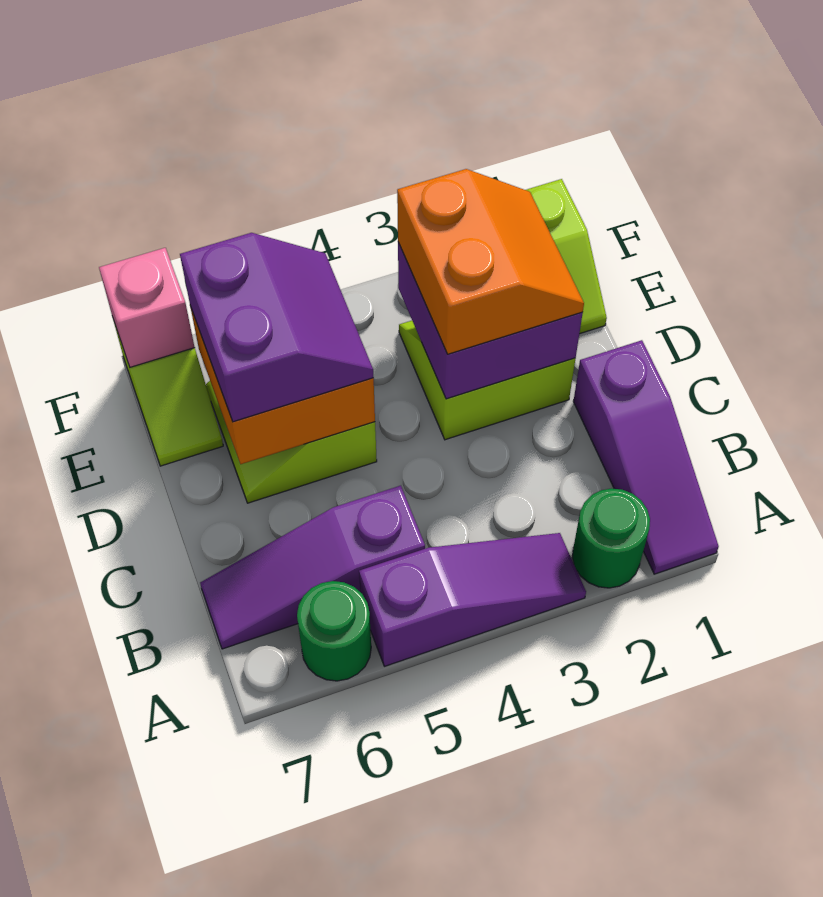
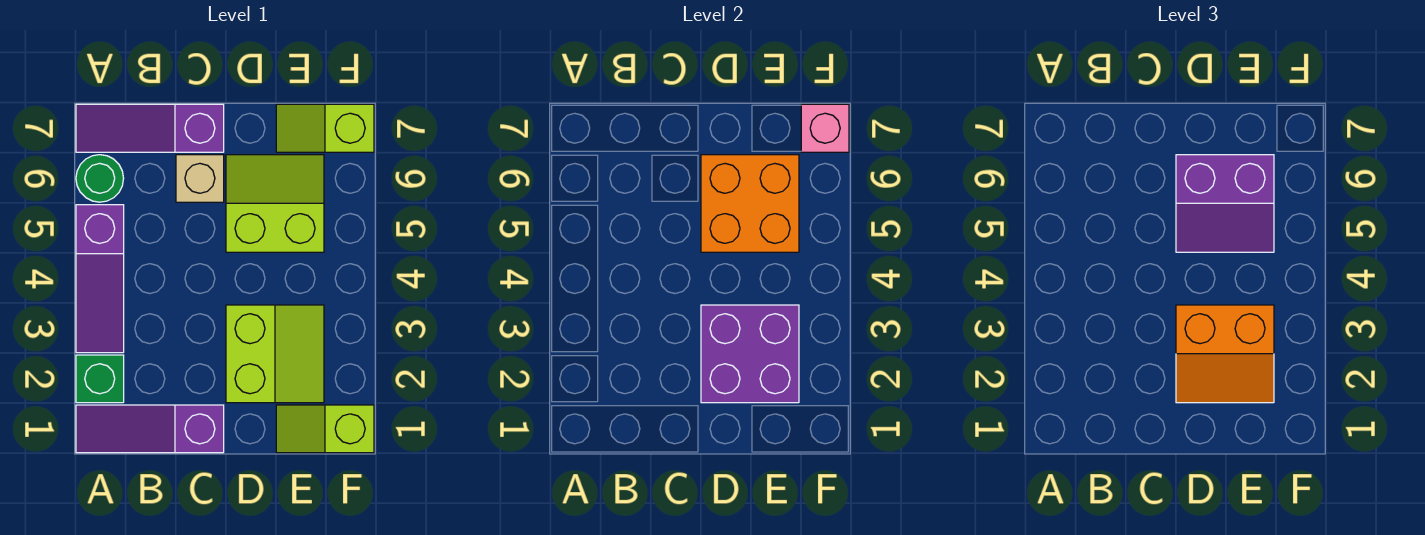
green round brick A2 level 1 -> green brick A2 level 1
purple slope B5:B7 level 1 top 5 -> purple slope A7:C7 level 1 top C
none -> tan brick C6 level 1

